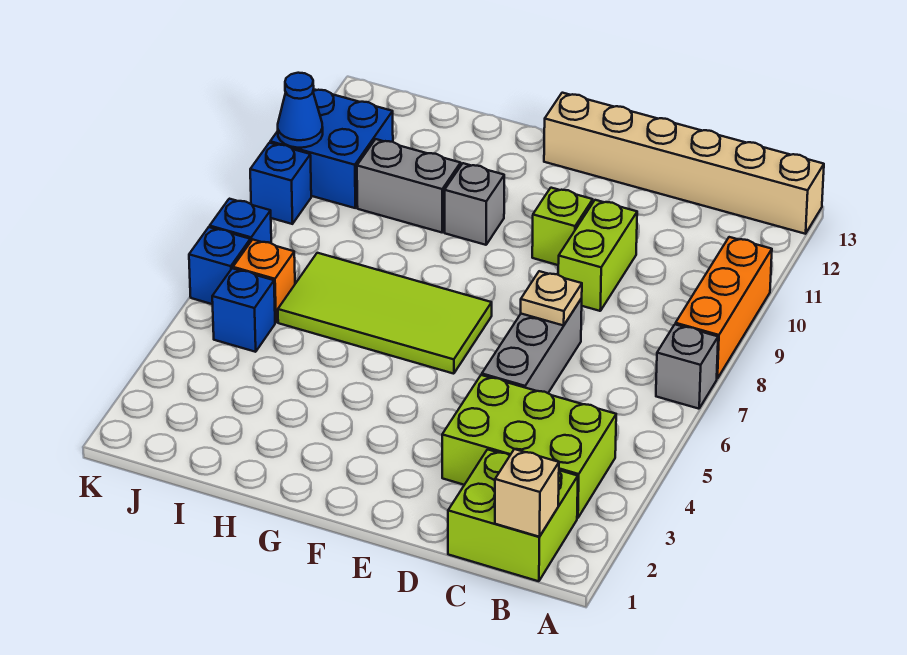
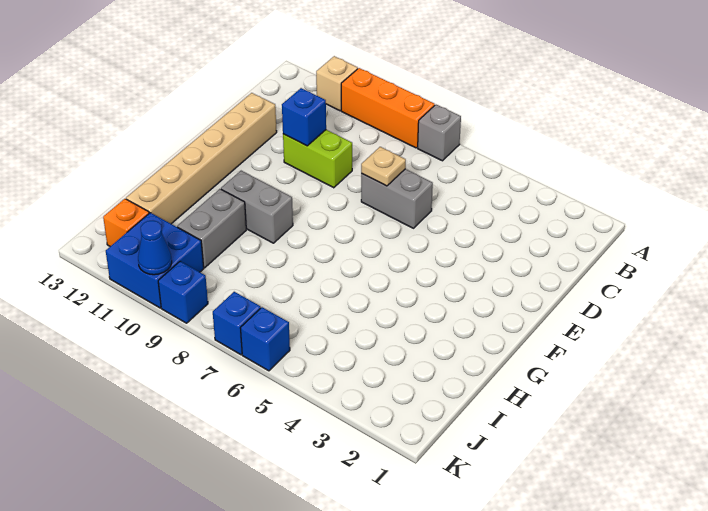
tan brick A13:F13 level 1 -> tan brick D12:I12 level 1
lime brick B1:C2 level 1 -> none
tan brick B1 level 2 -> tan brick A11 level 1
lime brick B3:D4 level 1 -> none
grey brick D5:D7 level 1 -> grey brick D6:D7 level 1
lime brick E10 level 1 -> none
lime tile F6:I7 level 1 -> none
grey brick G10 level 1 -> grey brick G9:G10 level 1
blue brick J5 level 1 -> blue brick D10 level 2
orange brick J6 level 1 -> orange brick J12 level 1

